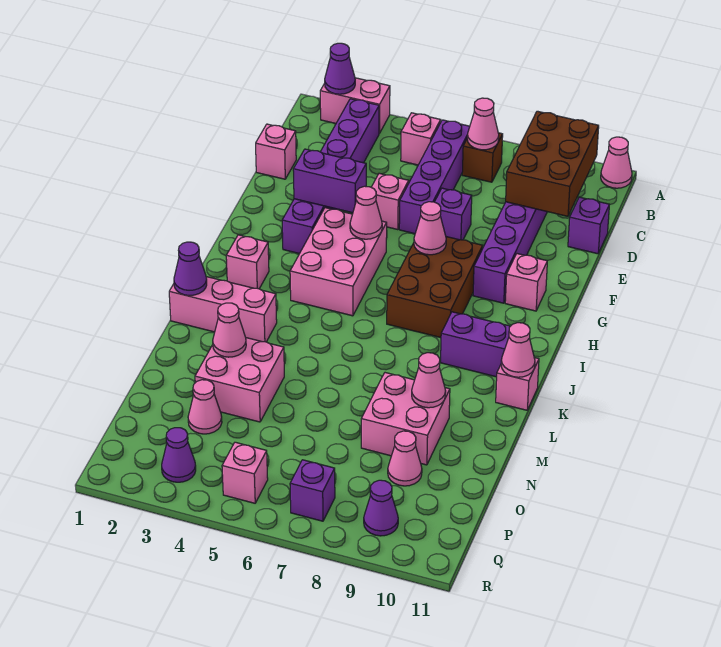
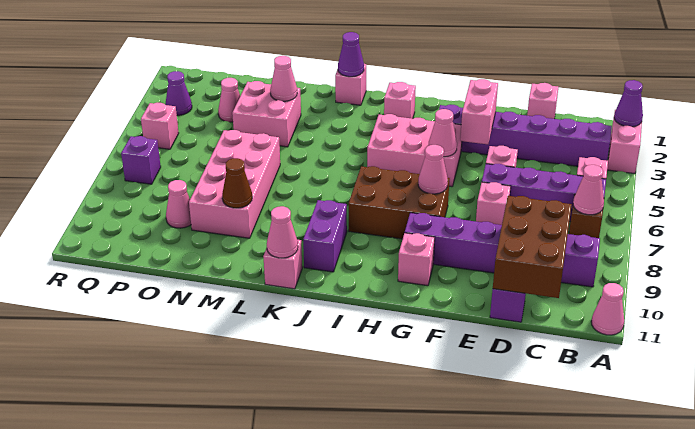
brown brick B9:D10 level 2 -> brown brick C9:D11 level 2
purple brick E7 level 1 -> pink brick E7 level 1
purple brick F3:F4 level 2 -> pink brick F3:F4 level 2
pink brick K1:K3 level 1 -> pink brick K1 level 1
pink brick M8:N9 level 1 -> pink brick M6:N9 level 1
pink cone M9 level 2 -> brown cone M9 level 2
purple cone Q9 level 1 -> none

